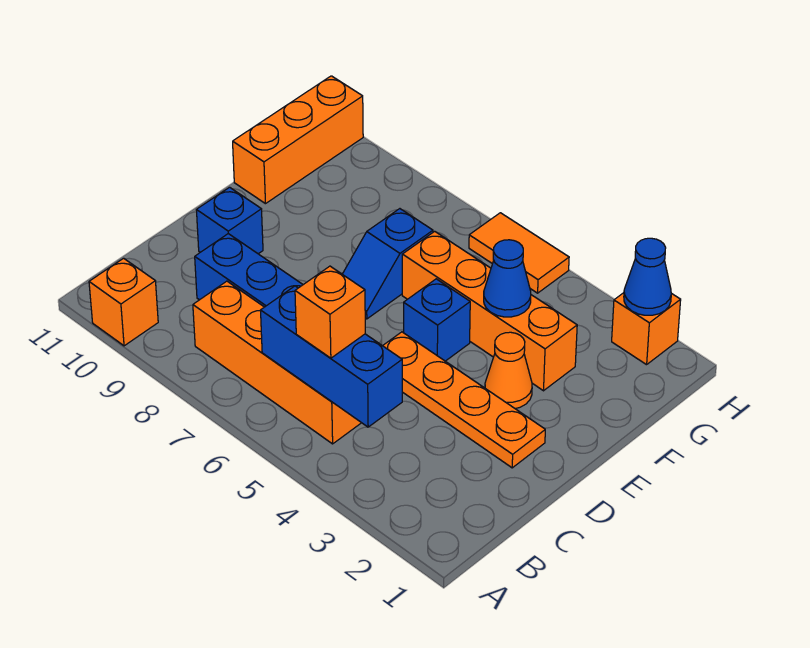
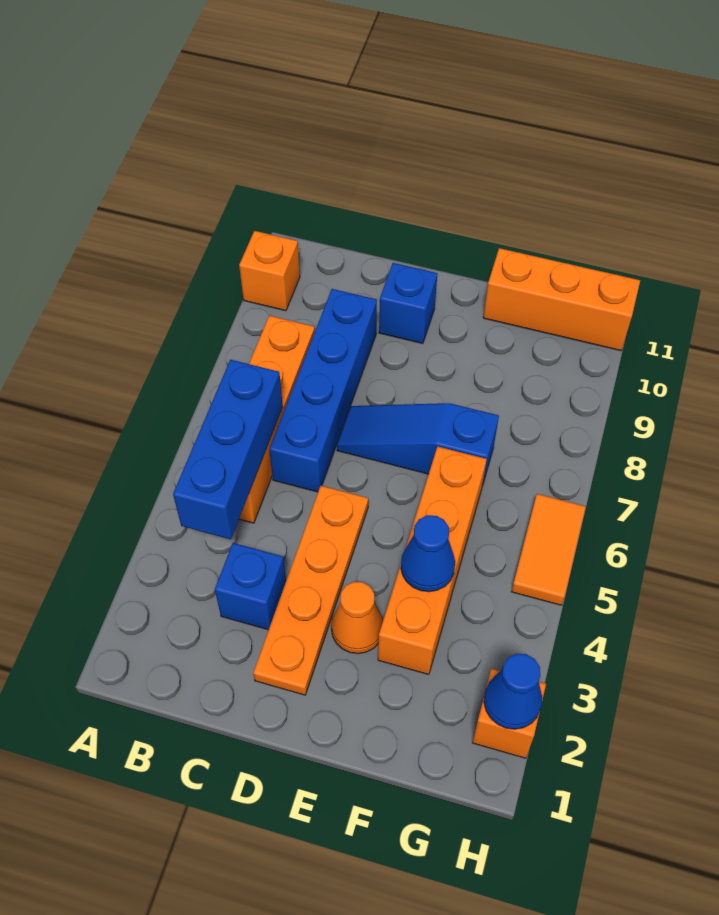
orange brick B5 level 3 -> none
blue brick E5 level 1 -> blue brick C3 level 1
blue slope E7:F7 level 1 top F -> blue slope D7:F7 level 1 top F

